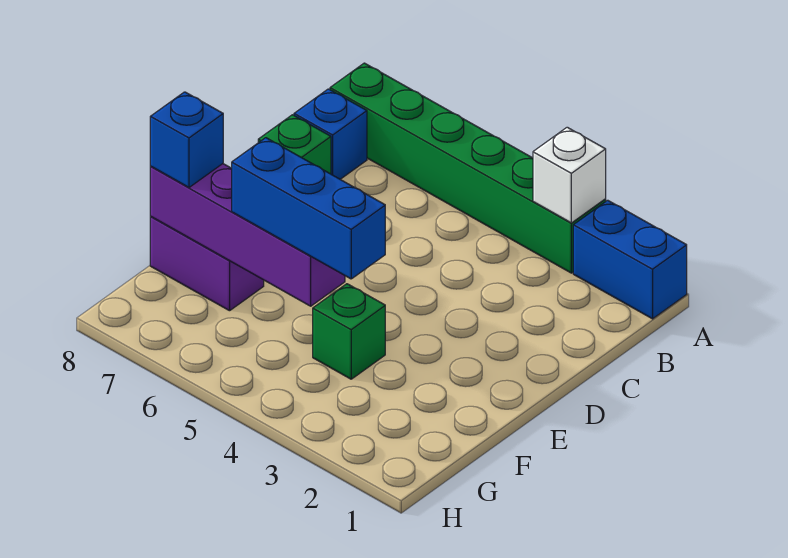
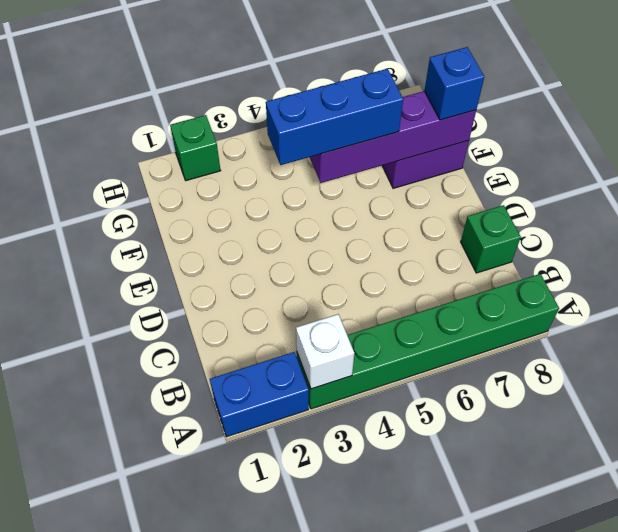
blue brick B8 level 1 -> none
green brick F4 level 1 -> green brick H2 level 1

